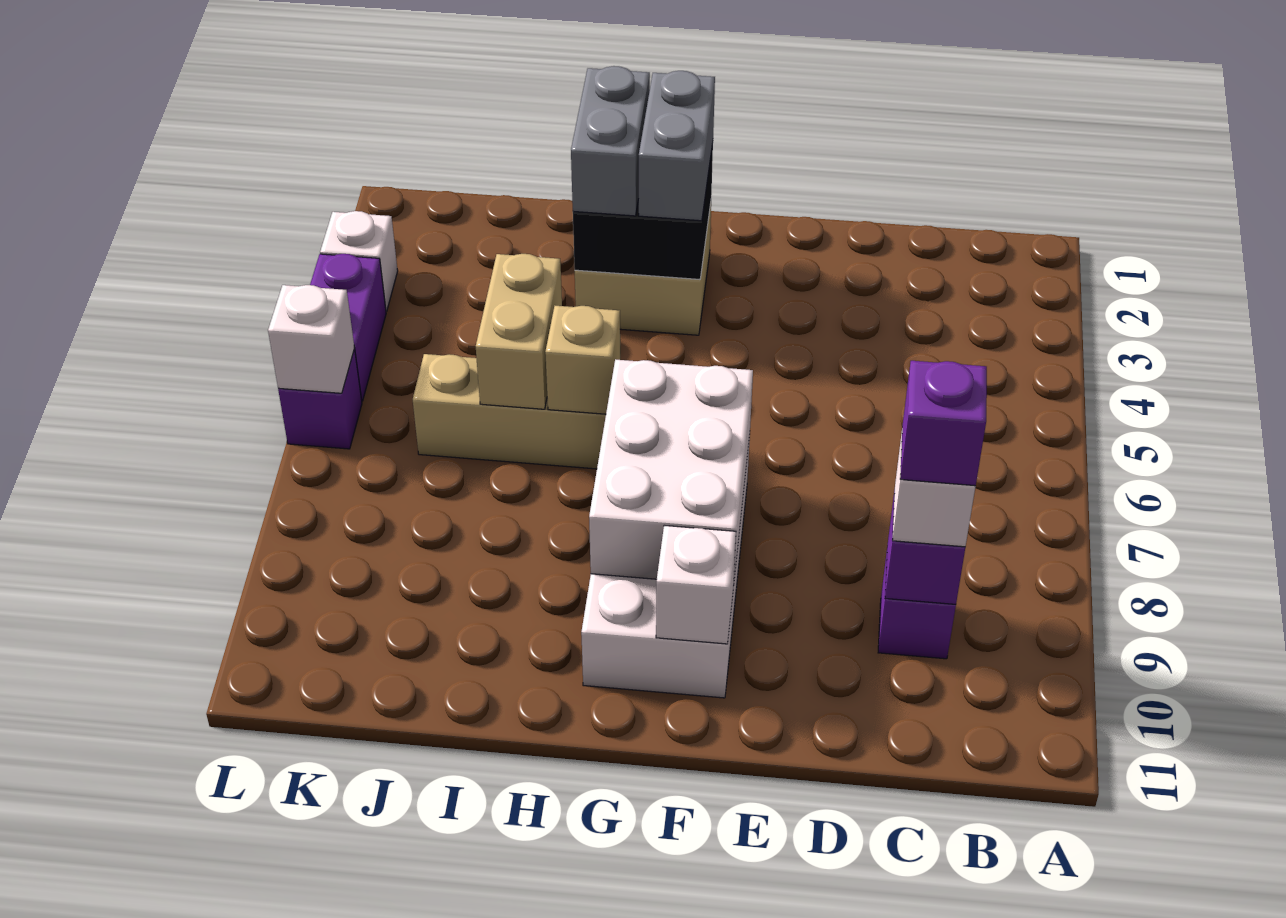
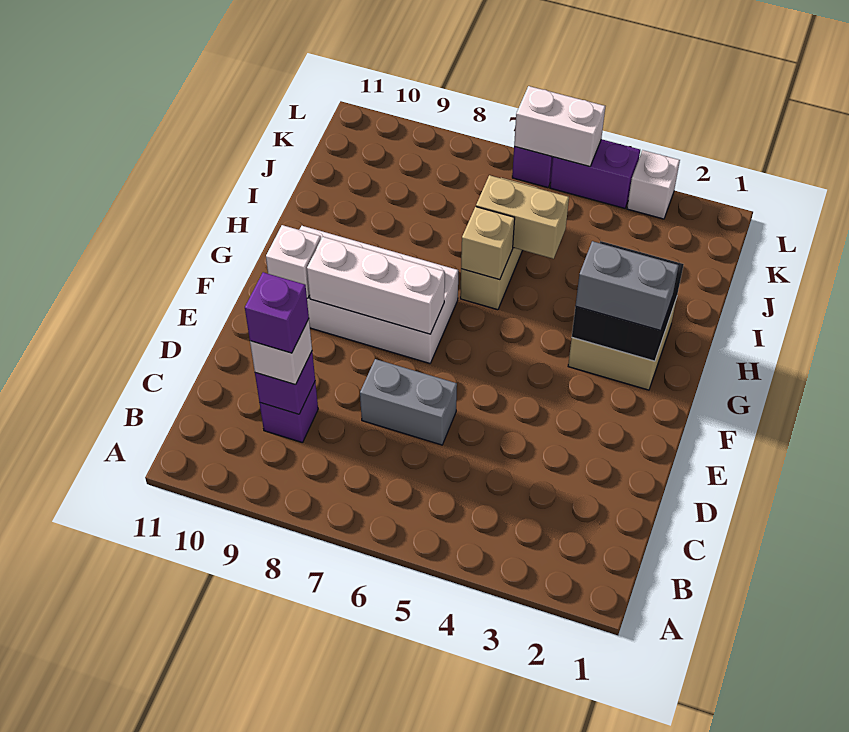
white brick F7:G9 level 2 -> white brick F7:F9 level 2
grey brick H2:H3 level 3 -> grey brick D6:D7 level 1
white brick L6 level 2 -> white brick L5:L6 level 2

